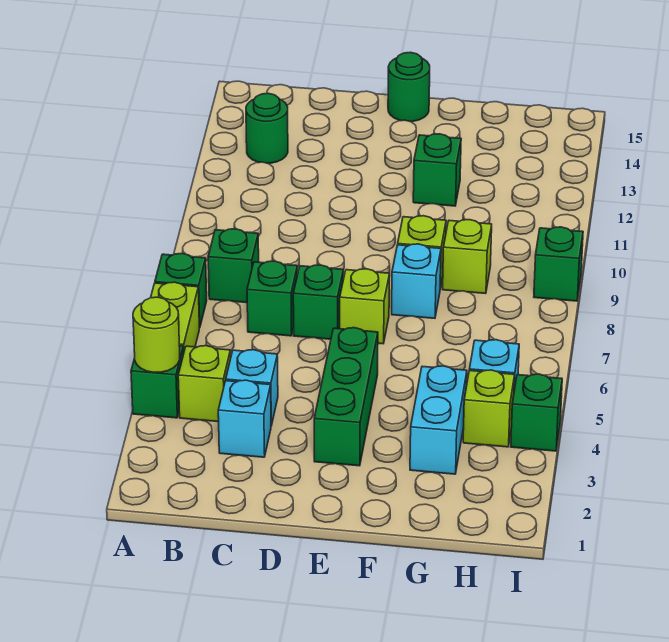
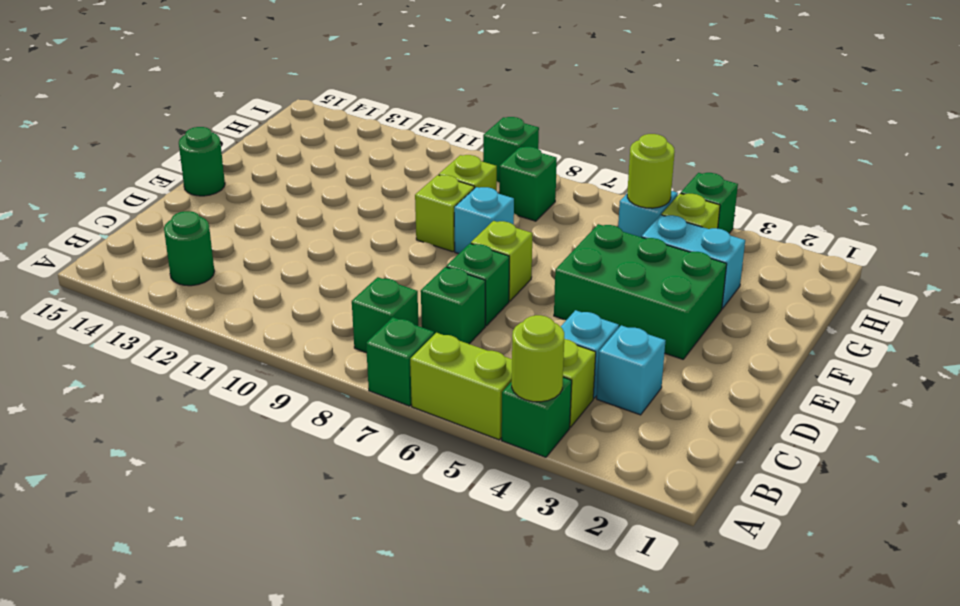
green brick E3:E5 level 1 -> green brick E3:F5 level 1
green brick F12 level 1 -> green brick H8 level 1
none -> lime round brick H5 level 2

